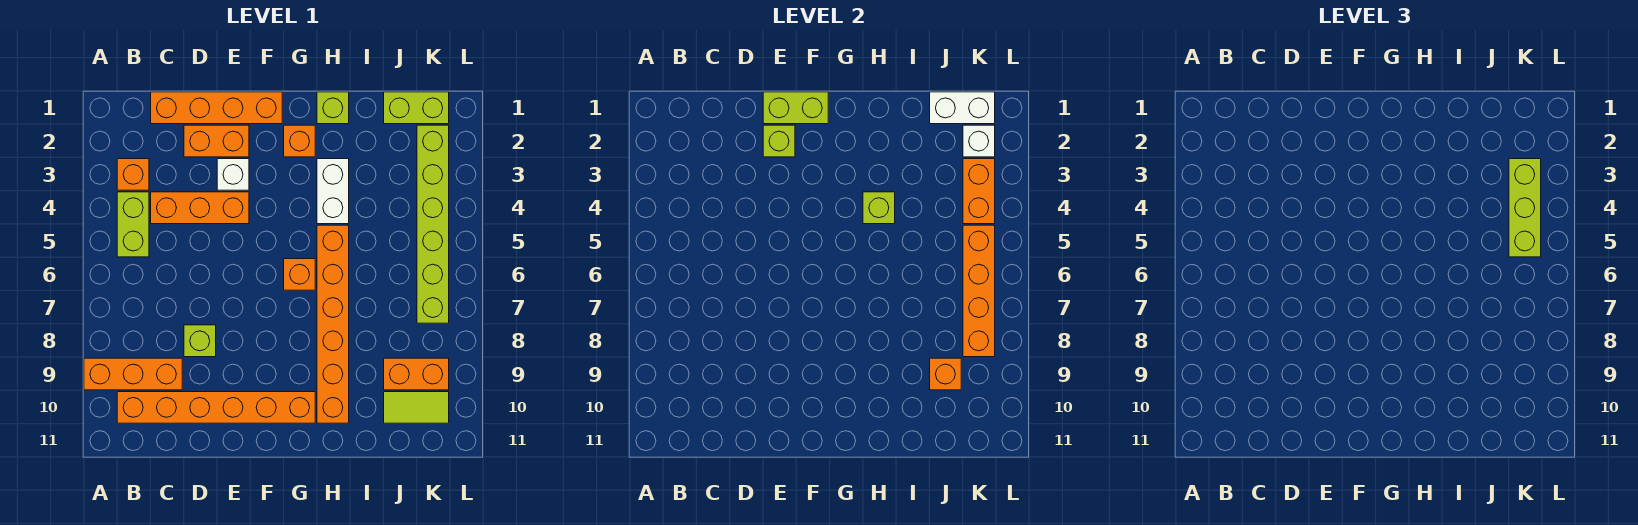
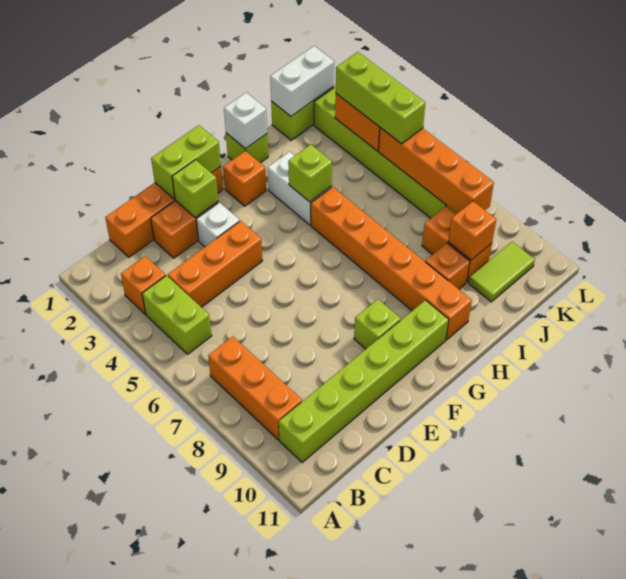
orange brick A9:C9 level 1 -> orange brick B7:B9 level 1
orange brick B10:G10 level 1 -> lime brick B10:G10 level 1
lime brick D8 level 1 -> lime brick F9 level 1
orange brick G6 level 1 -> orange brick I9 level 1
orange brick J9:K9 level 1 -> orange brick J8:J9 level 1
white brick K2 level 2 -> white brick H1 level 2

